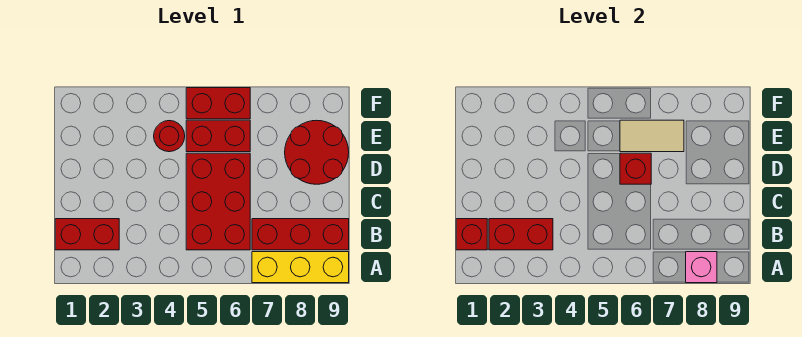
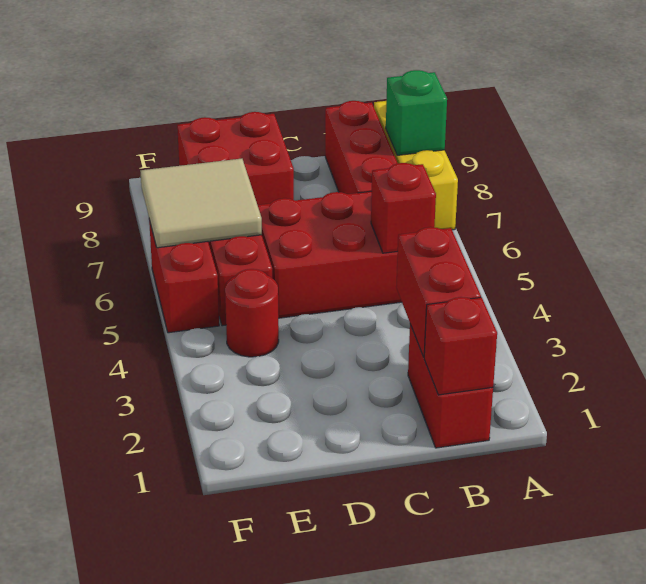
pink brick A8 level 2 -> green brick A8 level 2
red brick D6 level 2 -> red brick B5 level 2
red round brick D8:E9 level 1 -> red brick D8:E9 level 1
tan tile E6:E7 level 2 -> tan tile E6:F7 level 2

